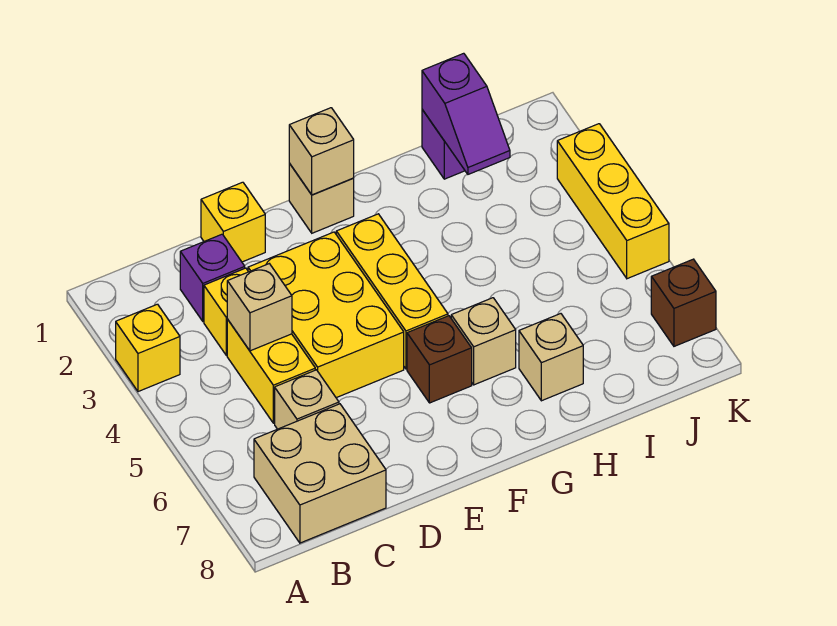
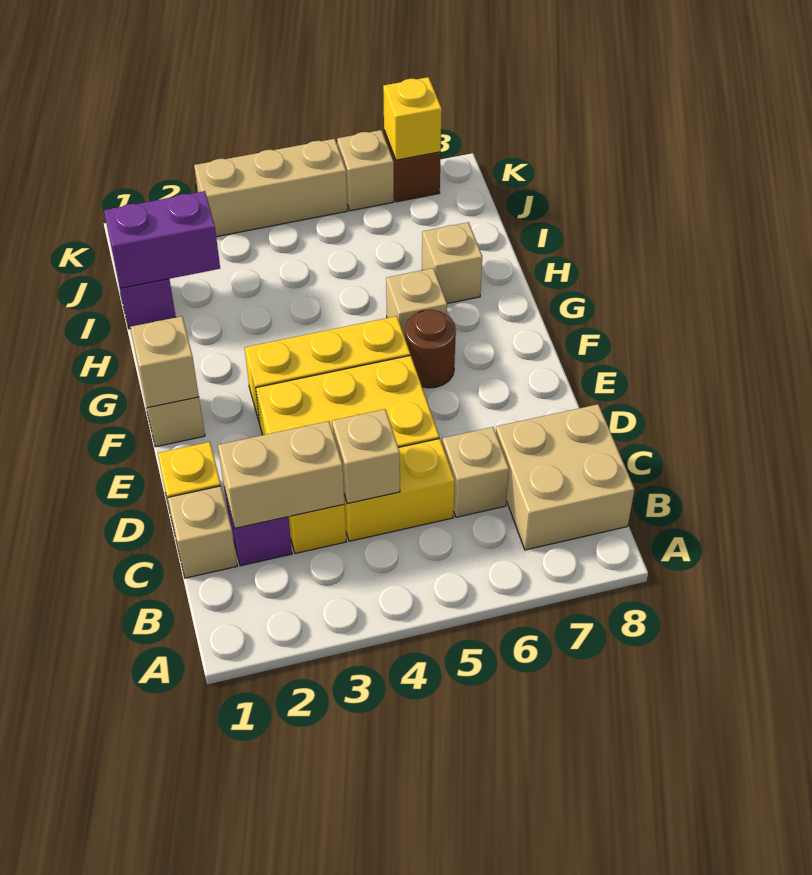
yellow brick A3 level 1 -> yellow brick K7 level 2
none -> tan brick C1 level 1
none -> tan brick C2:C3 level 2
brown brick F6 level 1 -> brown round brick F6 level 1
purple slope I1:I2 level 2 top 1 -> purple brick I1:I2 level 2
yellow brick K3:K5 level 1 -> tan brick K3:K5 level 1
none -> tan brick K6 level 1

